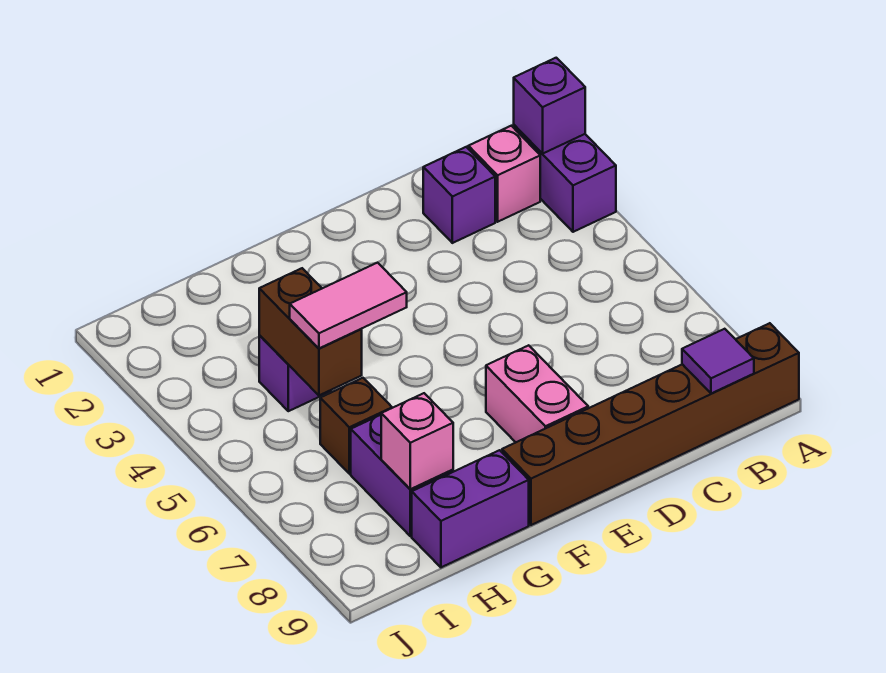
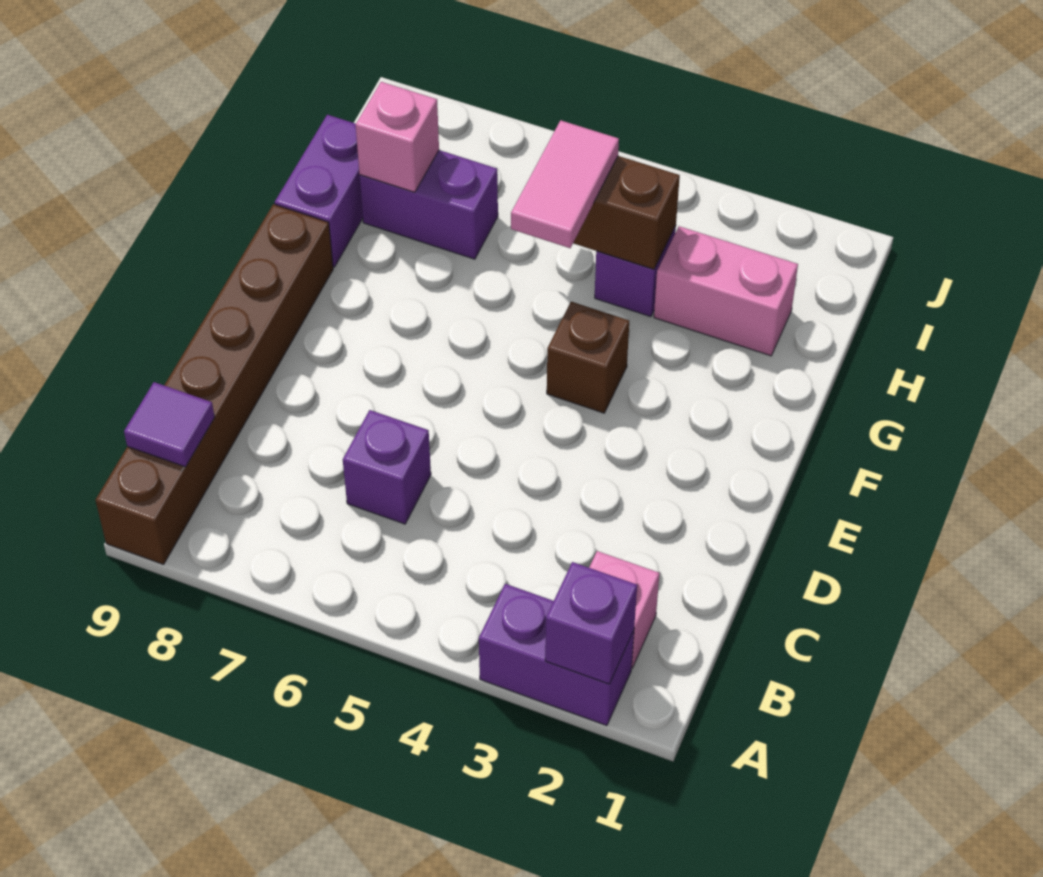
purple brick C2 level 1 -> purple brick C6 level 1
pink brick E7:E8 level 1 -> pink brick H2:H3 level 1
brown brick H6 level 1 -> brown brick F4 level 1

